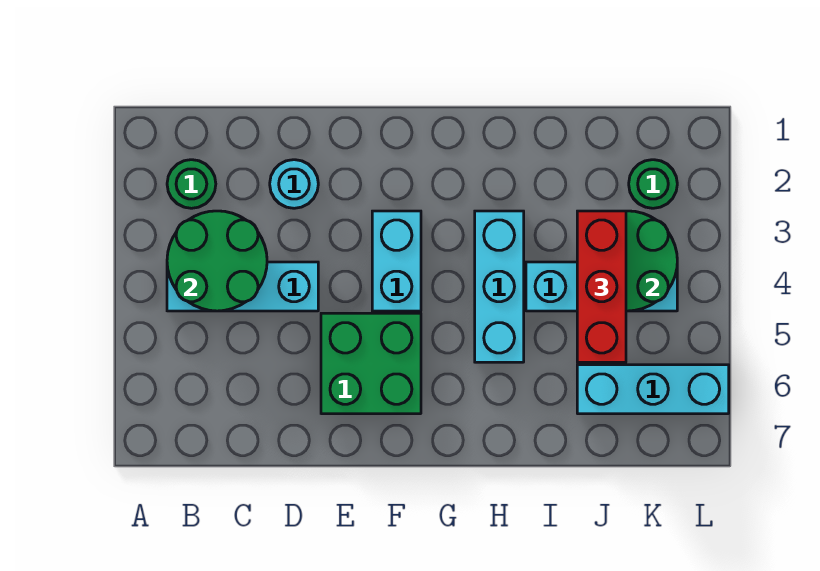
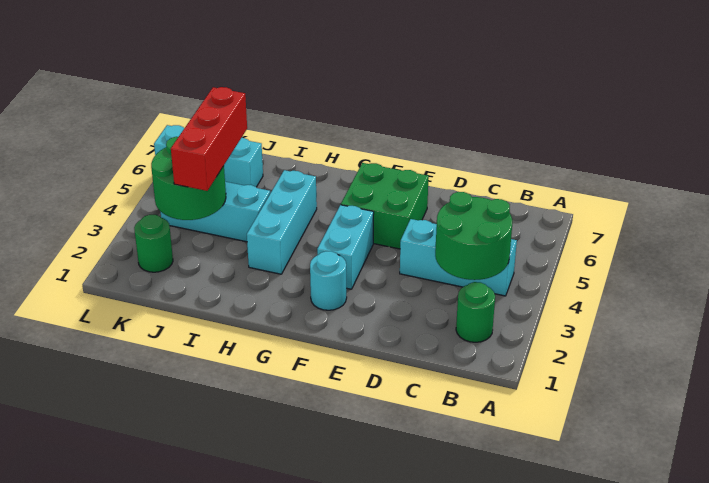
cyan round brick D2 level 1 -> cyan round brick F2 level 1

